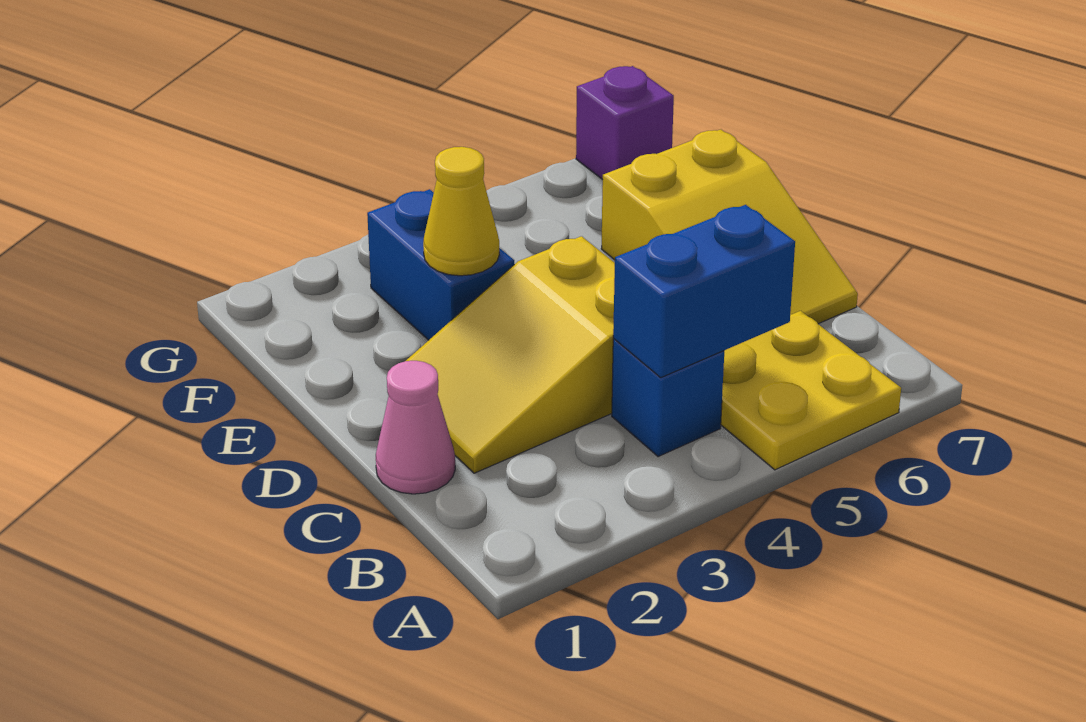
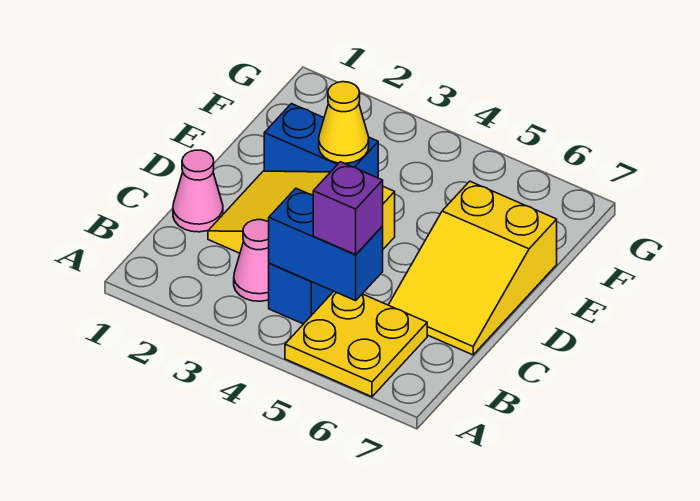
none -> pink cone B3 level 1
blue brick E3:F3 level 1 -> blue brick E2:E3 level 1
purple brick G7 level 1 -> purple brick B5 level 3

